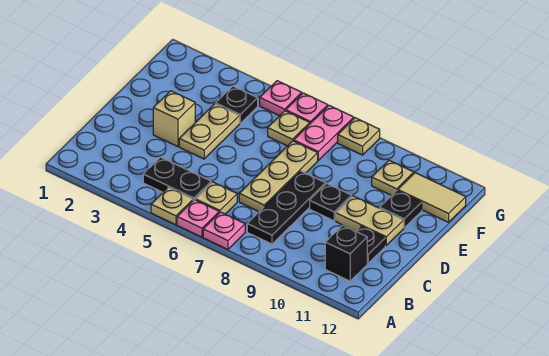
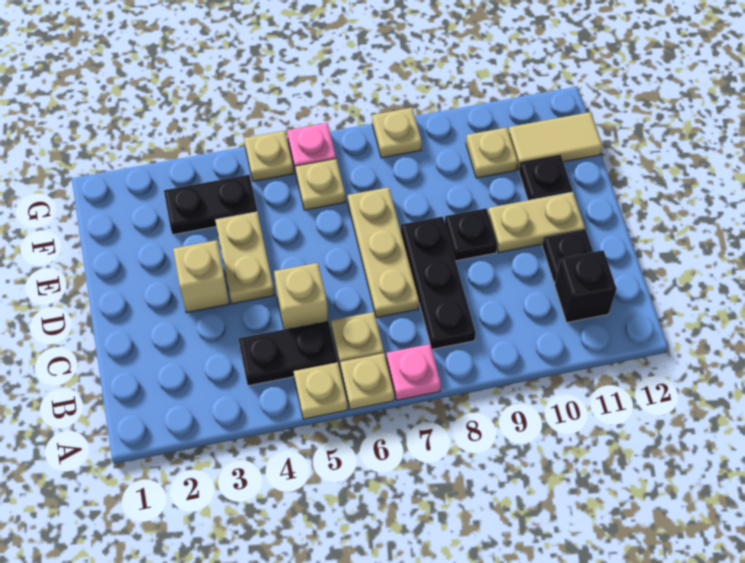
pink plate A6 level 1 -> tan plate A6 level 1
none -> tan brick C5 level 1
black plate F4 level 1 -> black plate F3:F4 level 1
pink plate F7:G7 level 1 -> none
pink plate G5 level 1 -> tan plate G5 level 1

